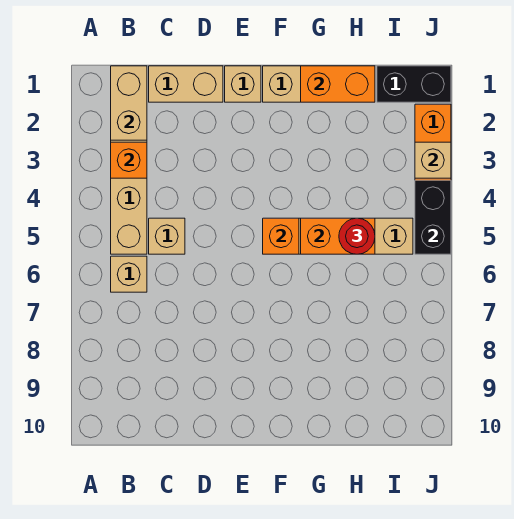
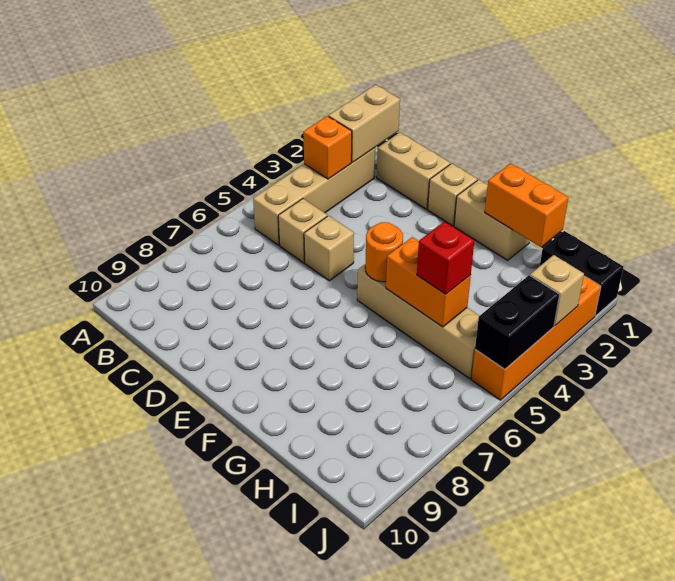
tan brick B6 level 1 -> tan brick D5 level 1
orange brick F5 level 2 -> orange round brick F5 level 2
red round brick H5 level 3 -> red brick H5 level 3

